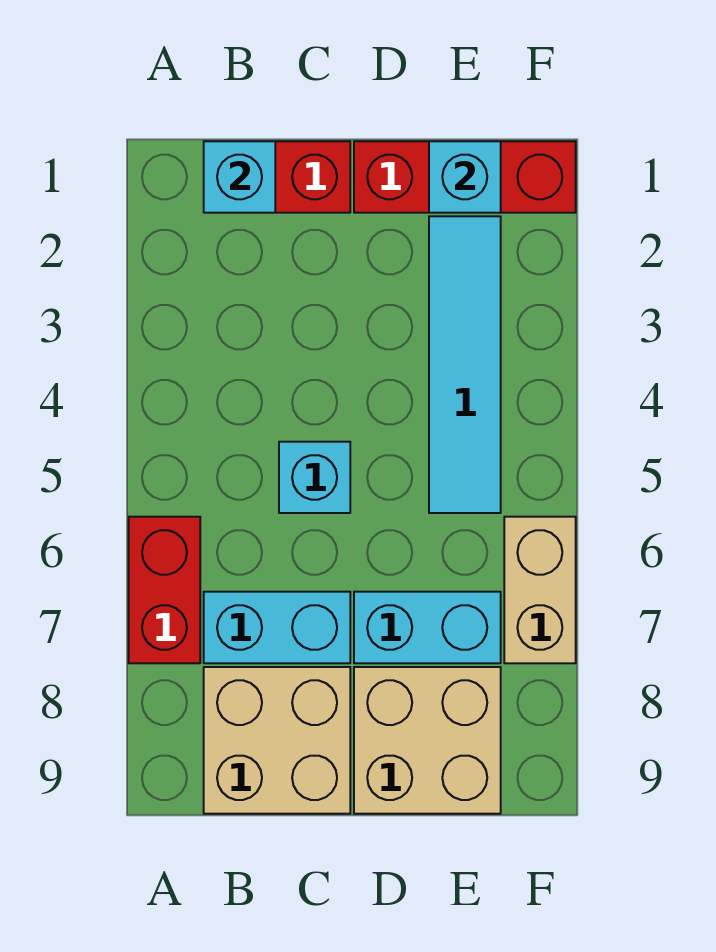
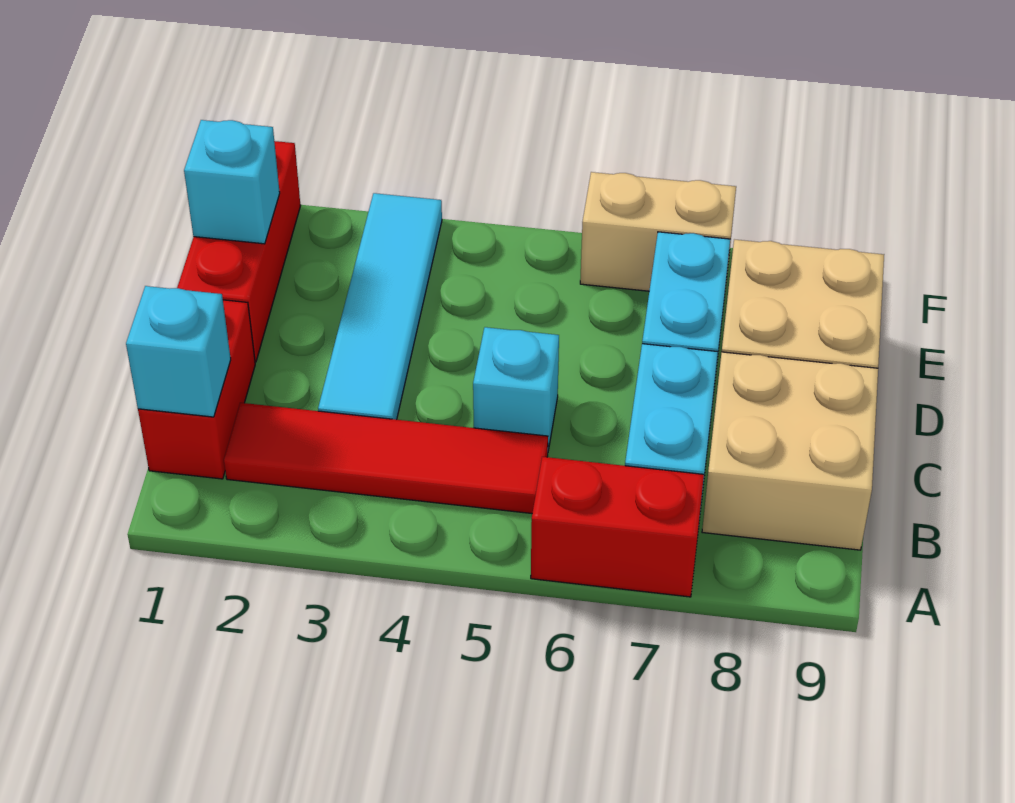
none -> red tile B2:B5 level 1
cyan tile E2:E5 level 1 -> cyan tile C3:F3 level 1

